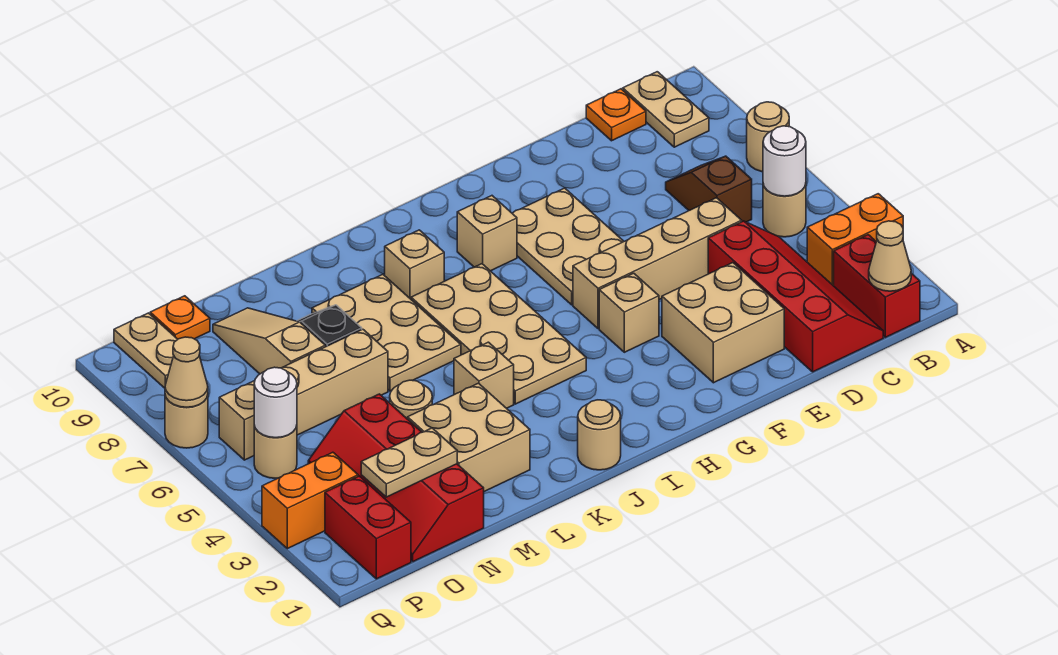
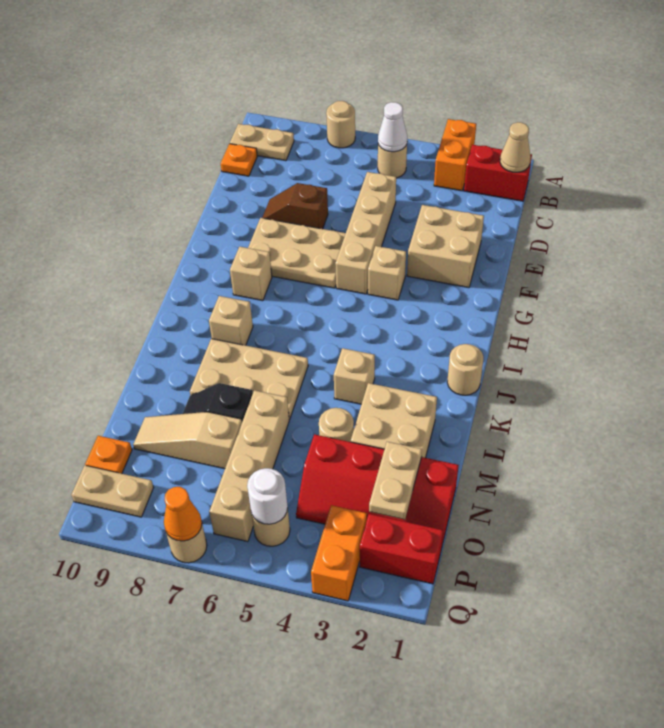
white round brick B5 level 2 -> white cone B5 level 2
red slope C1:D4 level 1 top D -> none
brown slope C6:C7 level 1 top 6 -> brown slope E7:E8 level 1 top 7
tan plate I4:J7 level 1 -> none
tan cone Q7 level 2 -> orange cone Q7 level 2

